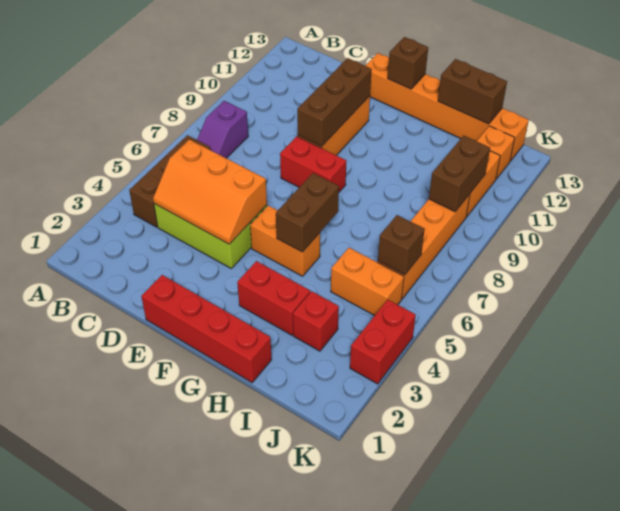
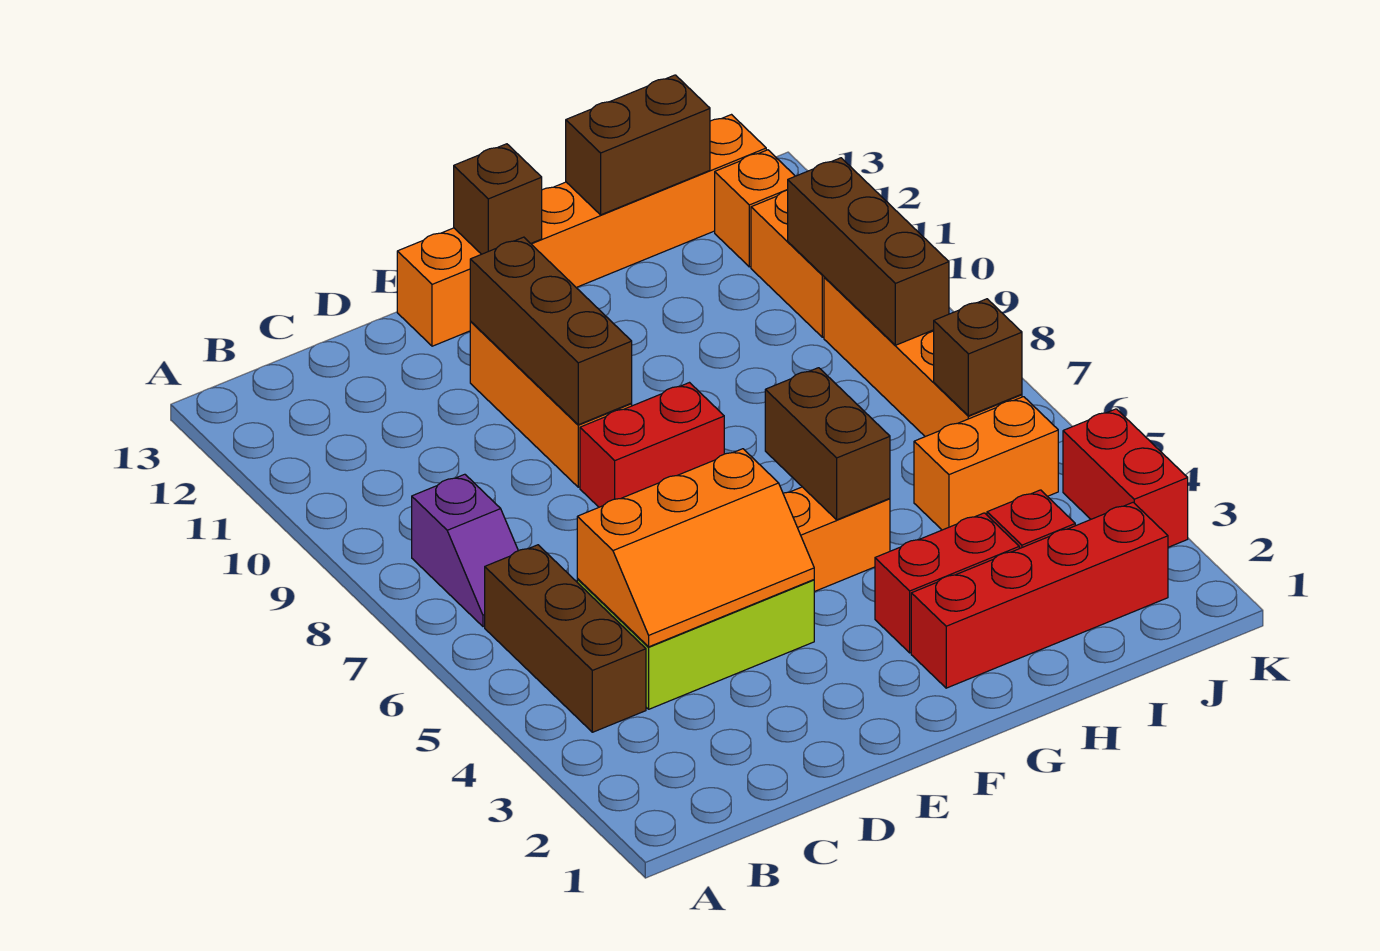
red brick E1:H1 level 1 -> red brick G2:J2 level 1
brown brick J9:J10 level 2 -> brown brick J8:J10 level 2

